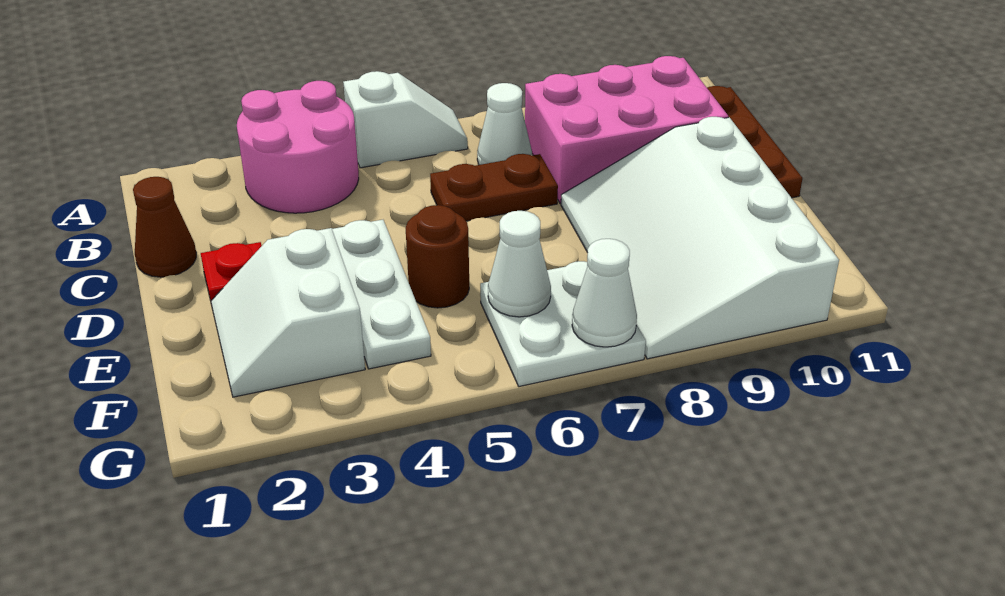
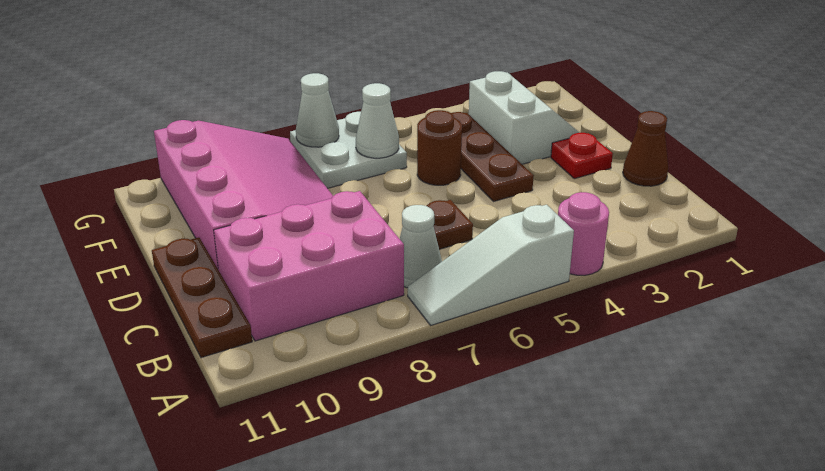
pink round brick A3:B4 level 1 -> pink round brick A4 level 1
white slope A5:A6 level 1 top 5 -> white slope A5:A7 level 1 top 5
brown plate C6:C7 level 1 -> brown plate C6 level 1
white plate D4:F4 level 1 -> brown plate D4:F4 level 1
white slope D8:G10 level 1 top 10 -> pink slope D8:G10 level 1 top 10

